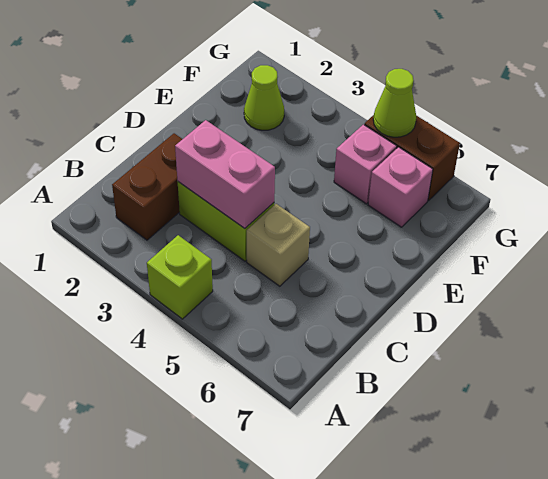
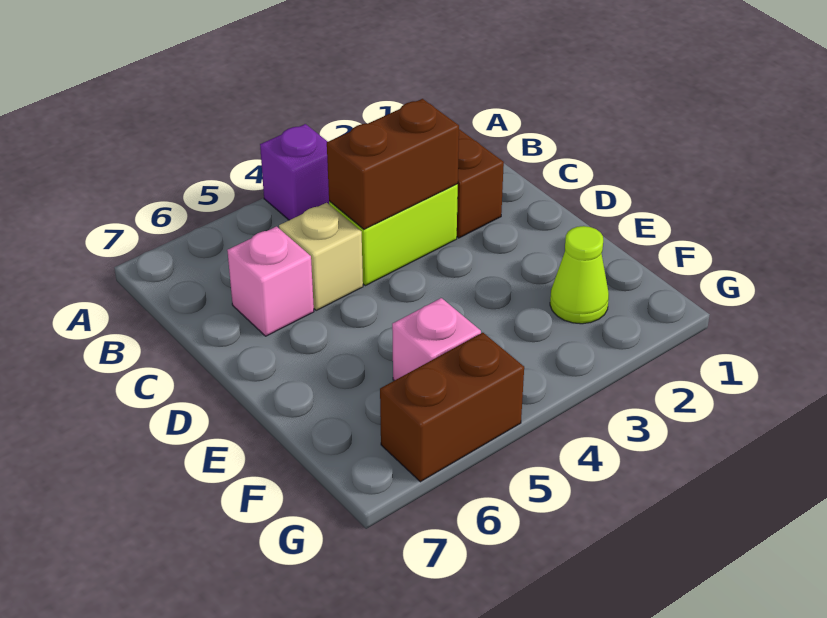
lime brick A4 level 1 -> purple brick A4 level 1
pink brick C3:C4 level 2 -> brown brick C3:C4 level 2
pink brick F6 level 1 -> pink brick C6 level 1
lime cone G5 level 2 -> none

